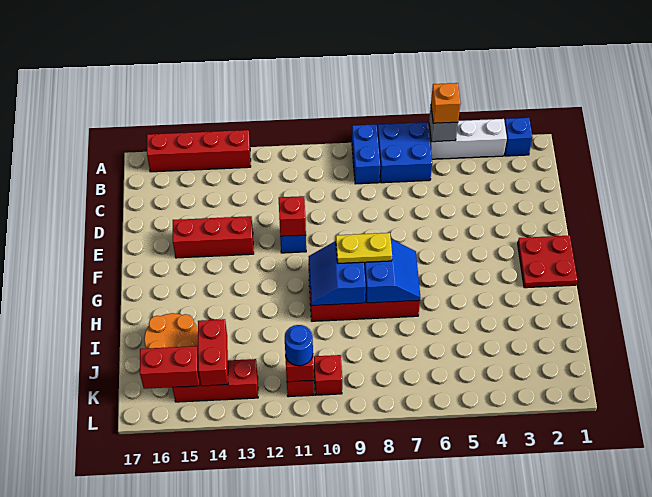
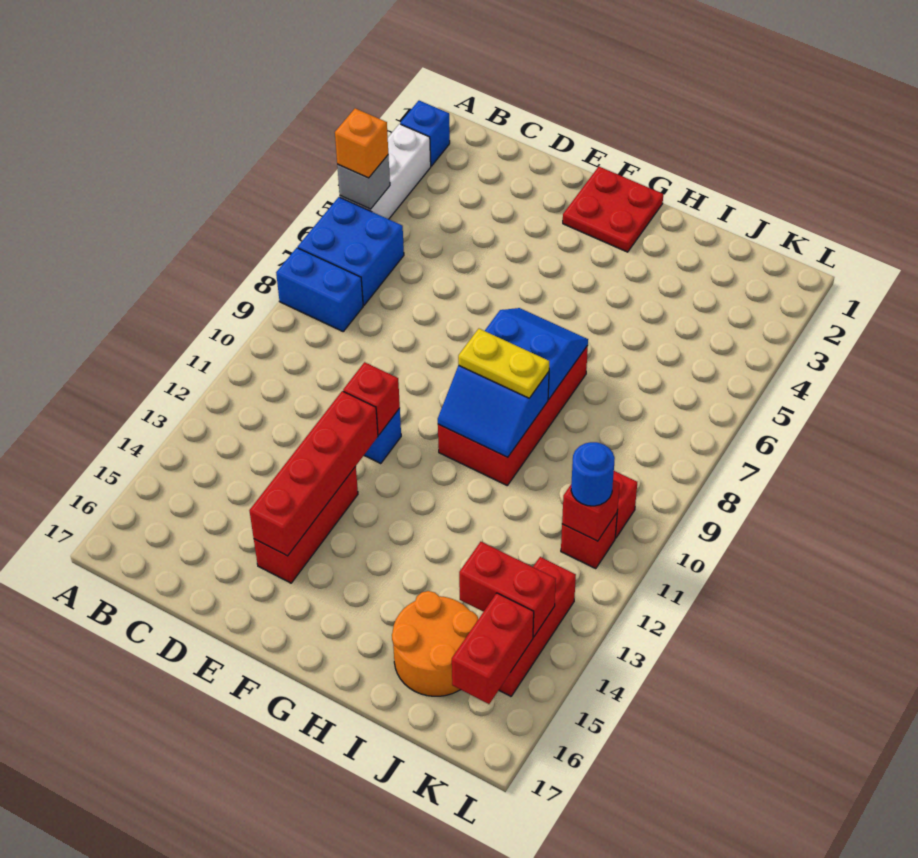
red brick A13:A16 level 1 -> red brick E12:E15 level 2
yellow plate G8:G9 level 3 -> yellow plate G9:H9 level 3

